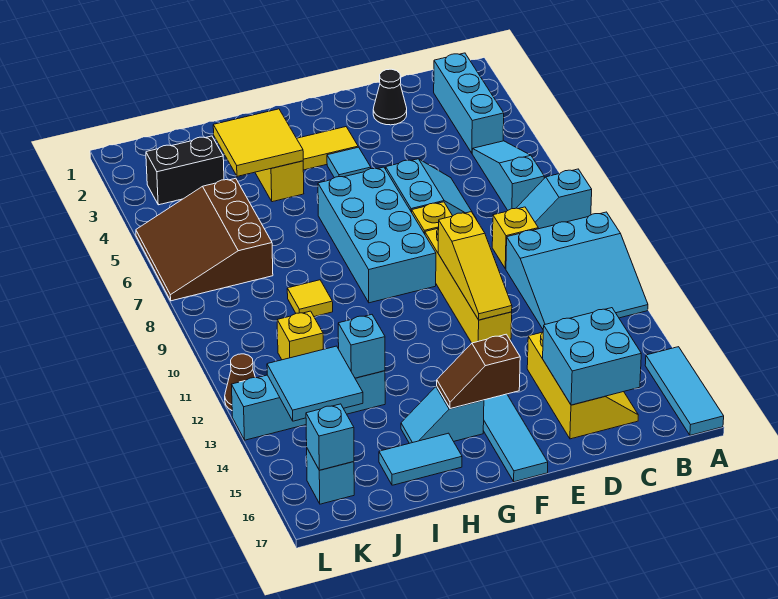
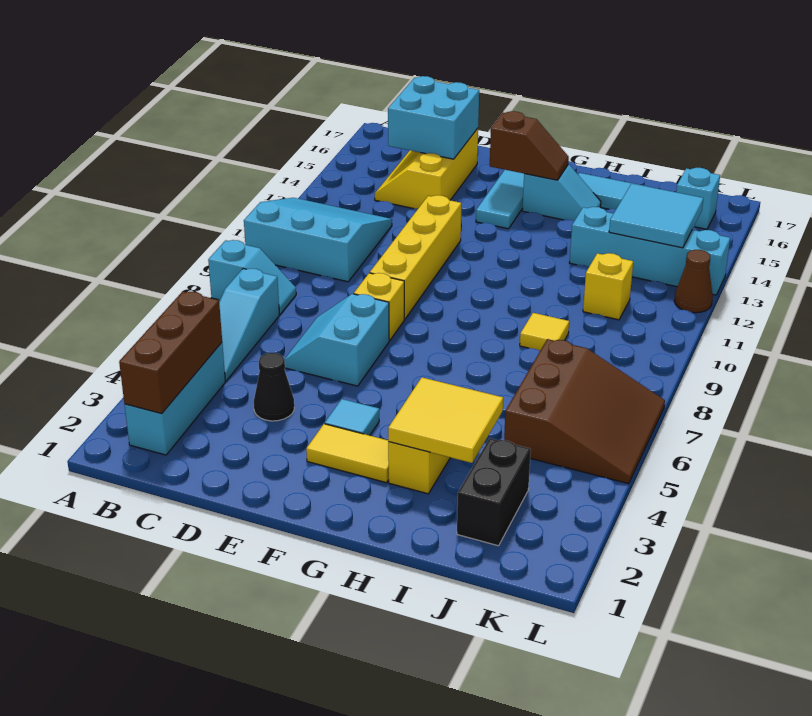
cyan tile A15:A17 level 1 -> none
none -> brown brick B2:B4 level 2
yellow brick C9 level 1 -> none
black cone D2 level 1 -> black cone D4 level 1
yellow slope E10:E12 level 2 top 10 -> none
cyan brick F6:G9 level 1 -> none
cyan brick I13 level 2 -> none
black brick J3:K3 level 1 -> black brick J2:J3 level 1
cyan brick K16 level 2 -> none

